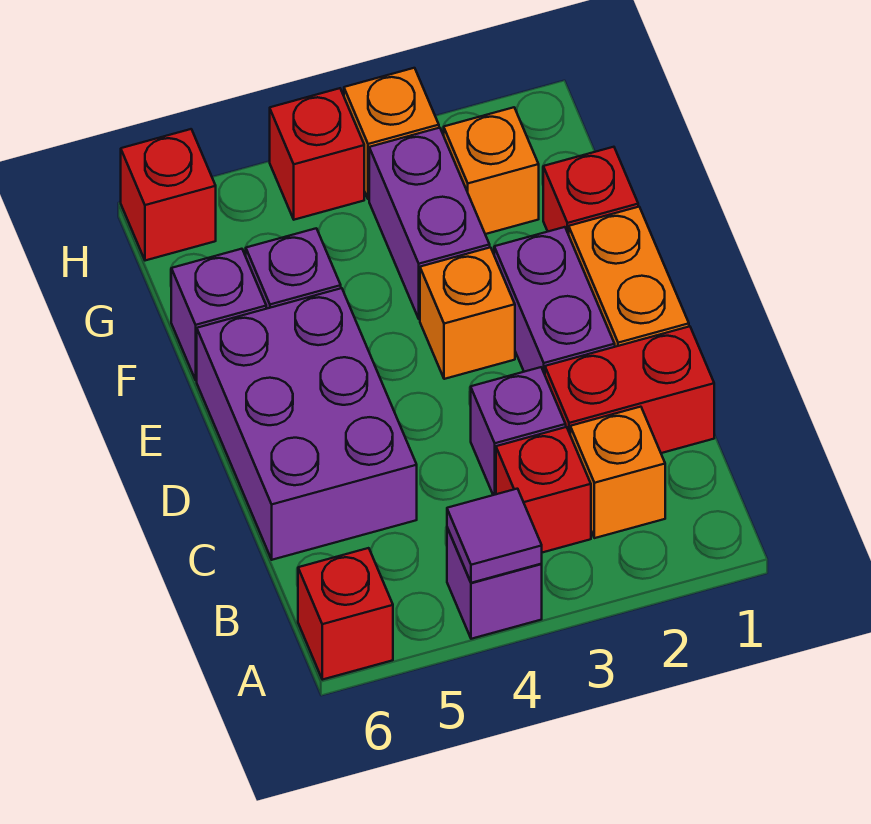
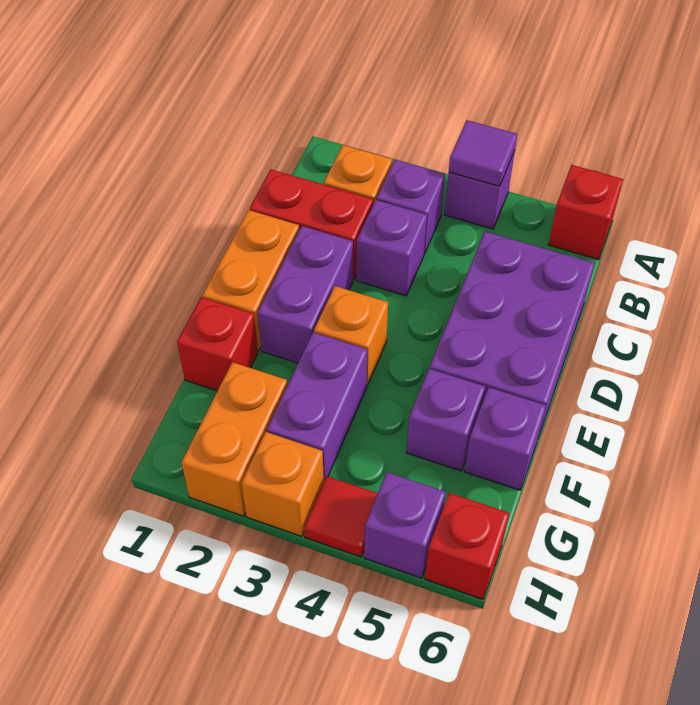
red brick B3 level 1 -> purple brick B3 level 1
orange brick G2 level 1 -> orange brick G2:H2 level 1
red brick H4 level 1 -> red tile H4 level 1
none -> purple brick H5 level 1

